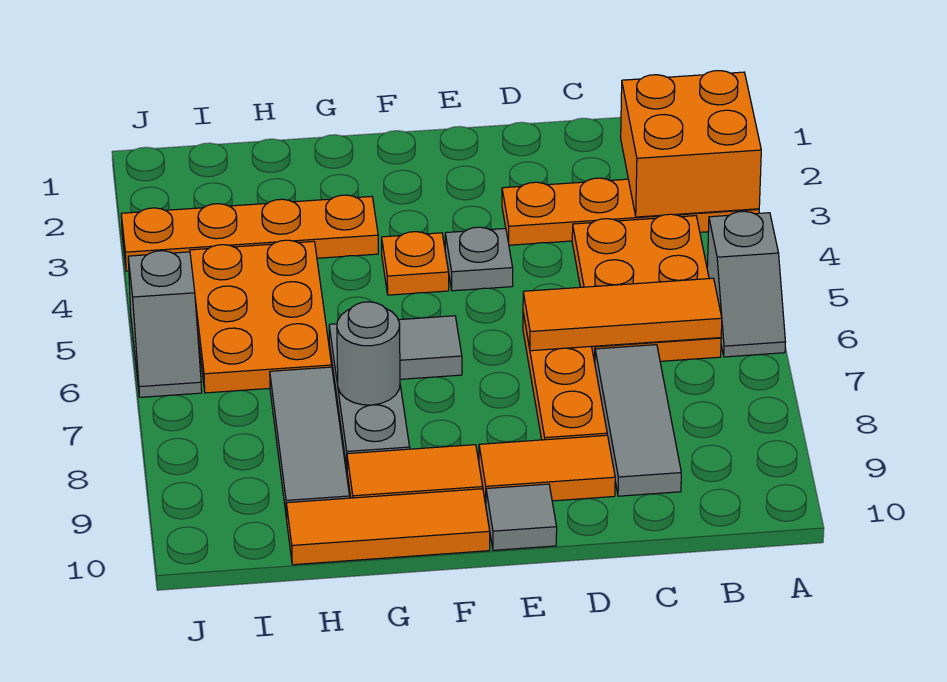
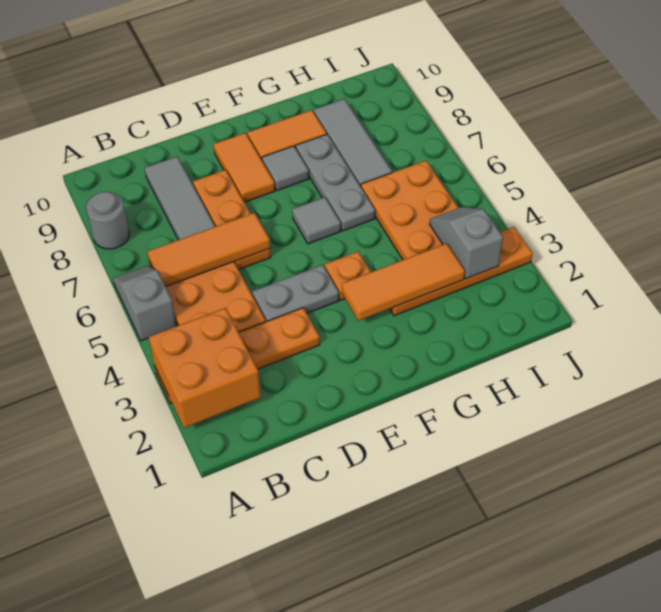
orange tile D9:E9 level 1 -> orange tile E8:E9 level 1
grey plate E4 level 1 -> grey plate D4:E4 level 1
grey tile E10 level 1 -> grey tile F8 level 1
orange tile F10:H10 level 1 -> orange tile F3:H3 level 2
grey round brick G7 level 2 -> grey round brick A8 level 1
grey slope J5:J6 level 1 top 5 -> grey slope I3:I4 level 2 top 3

